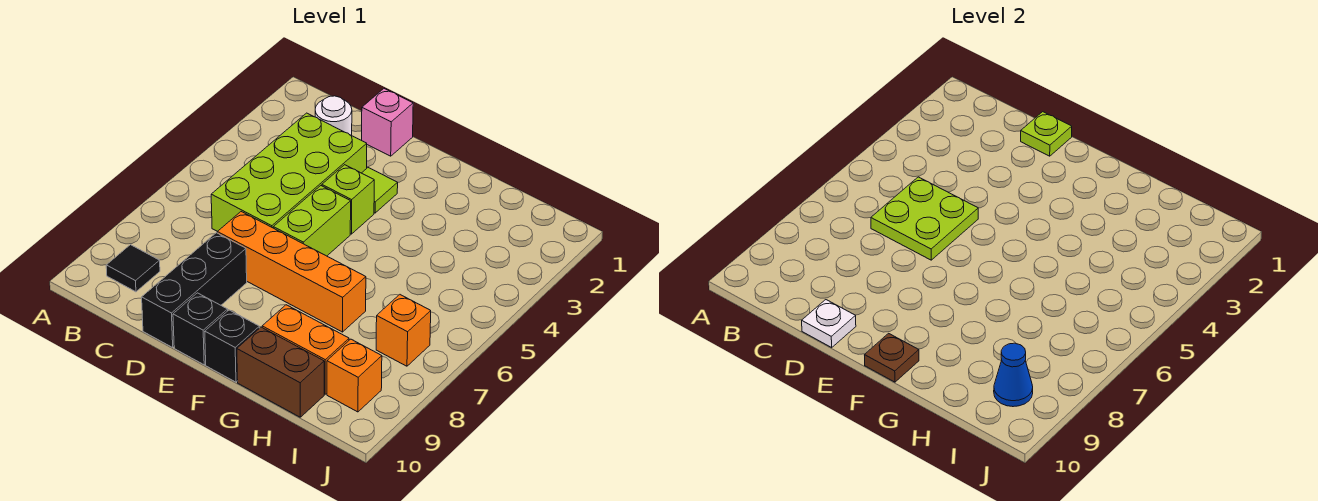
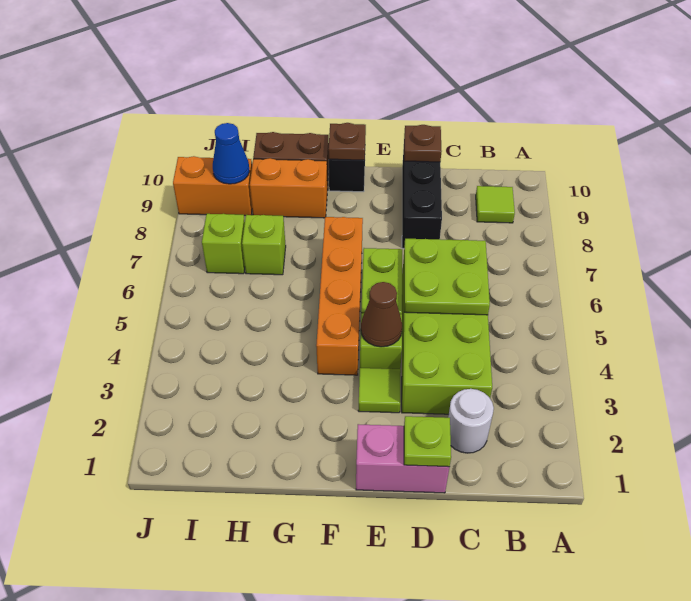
black tile B9 level 1 -> lime tile B9 level 1
pink brick D1 level 1 -> pink brick D1:E1 level 1
orange brick D7:G7 level 1 -> orange brick F4:F7 level 1
white plate D10 level 2 -> brown plate D10 level 2
none -> brown cone E4 level 2
black brick E10 level 1 -> none
none -> lime brick H7 level 1
orange brick I7 level 1 -> lime brick I7 level 1
orange brick I9 level 1 -> orange brick I9:J9 level 1

